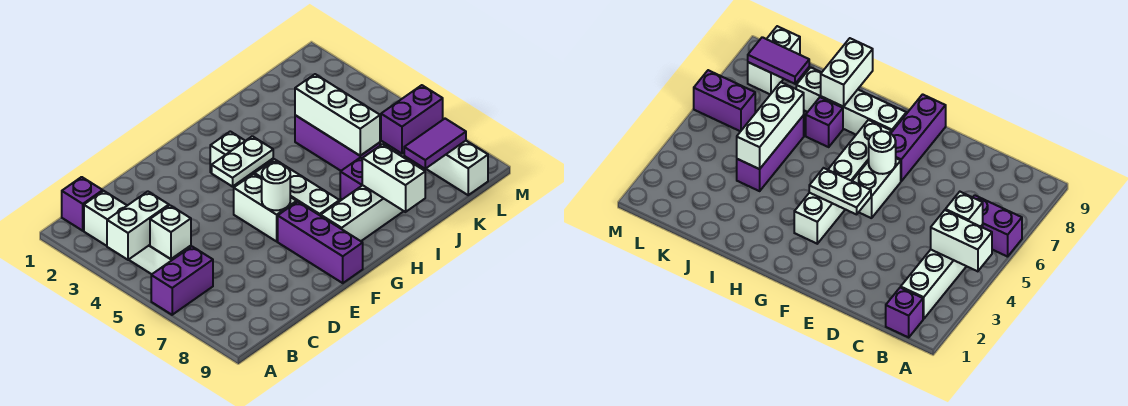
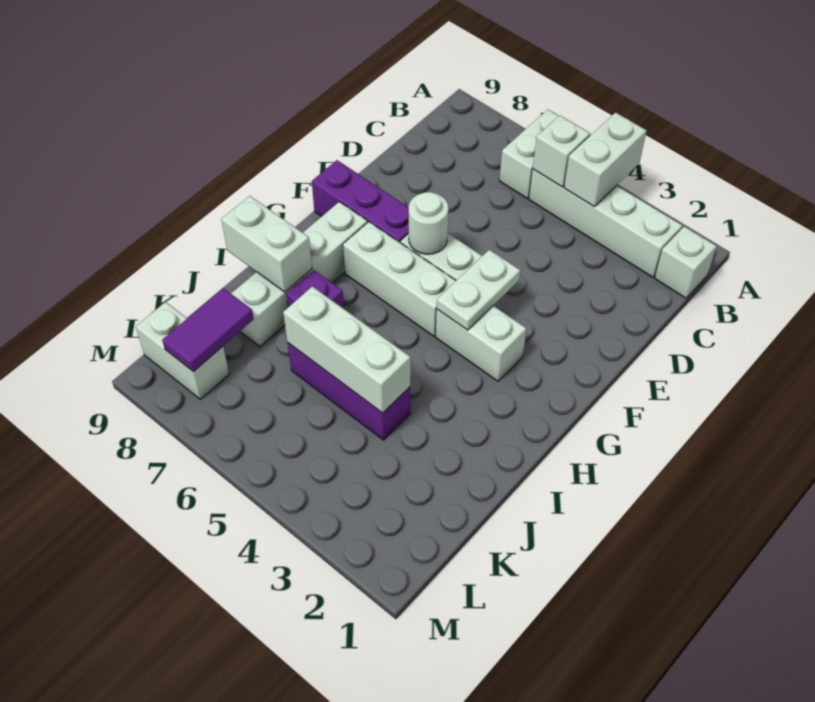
purple brick A6:B6 level 1 -> white brick A6:B6 level 1
purple brick B1 level 1 -> white brick B1 level 1
purple brick L6:M6 level 1 -> none

